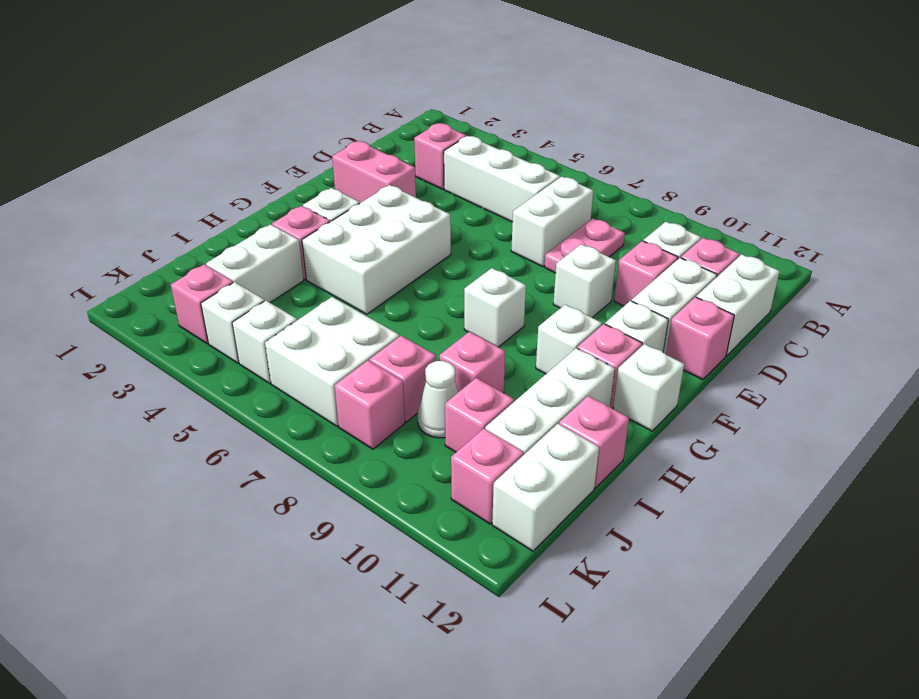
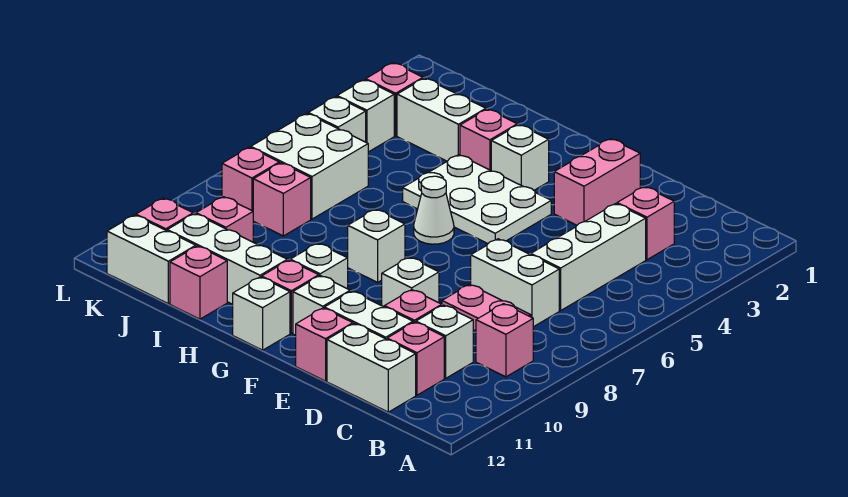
white brick F4:H5 level 1 -> white plate F4:H5 level 1
pink brick I9 level 1 -> pink brick B9 level 1
white cone J9 level 1 -> white cone G6 level 1

